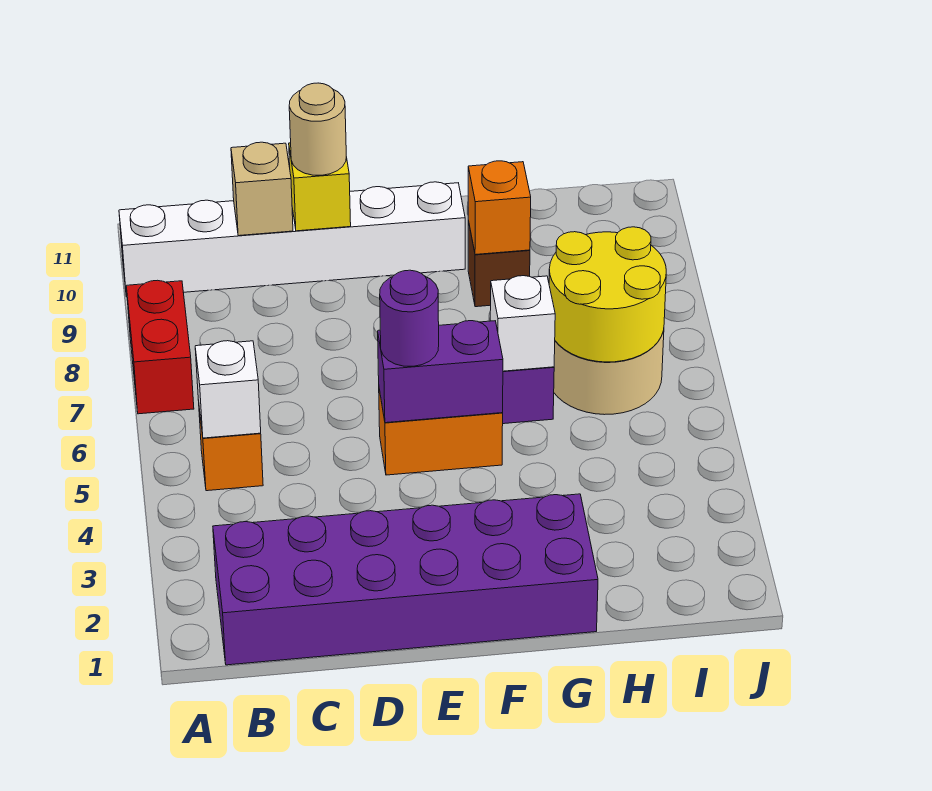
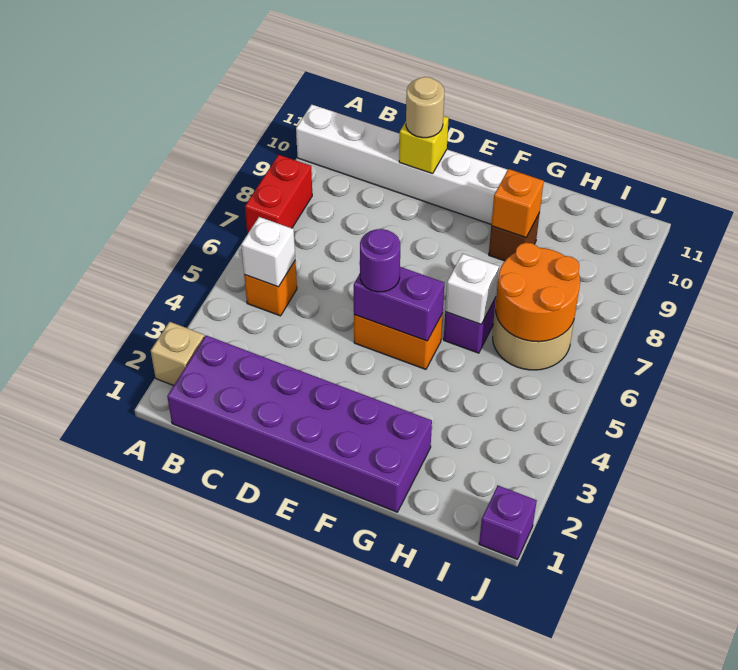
tan brick C10 level 2 -> tan brick A2 level 1
yellow round brick H6:I7 level 2 -> orange round brick H6:I7 level 2
none -> purple brick J1 level 1

